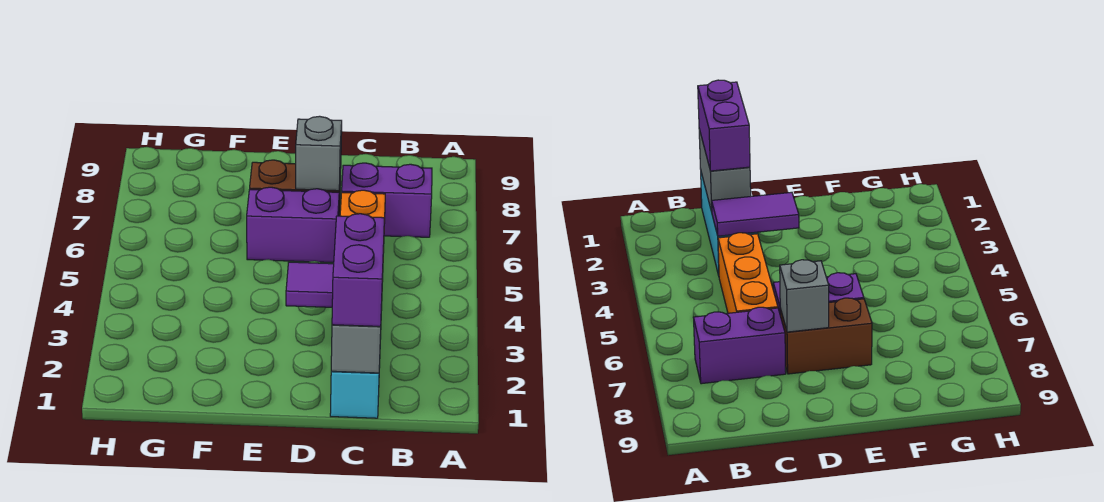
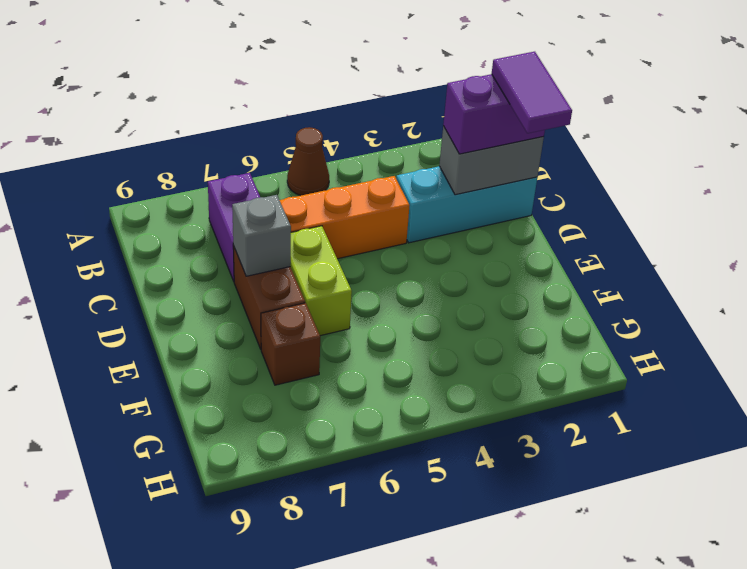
none -> brown cone A5 level 1
purple tile C3:D3 level 2 -> purple tile C1:D1 level 4
purple brick D6:E6 level 1 -> lime brick D6:E6 level 1
none -> brown brick F7 level 1

